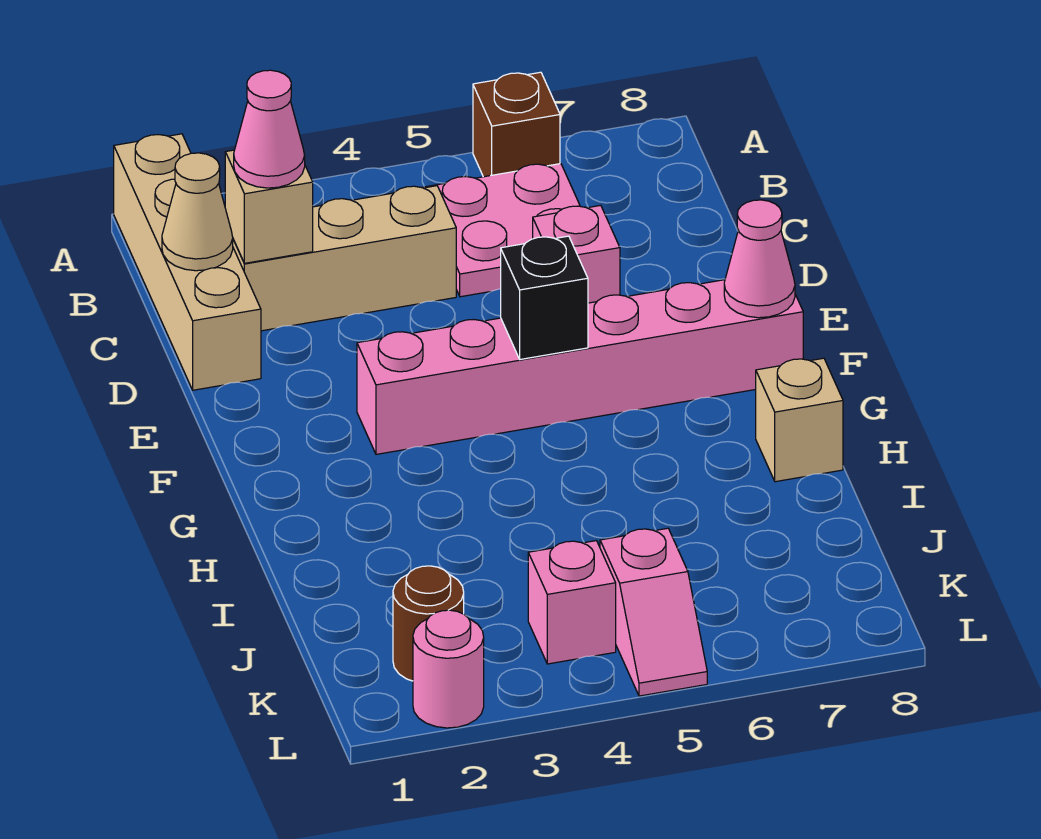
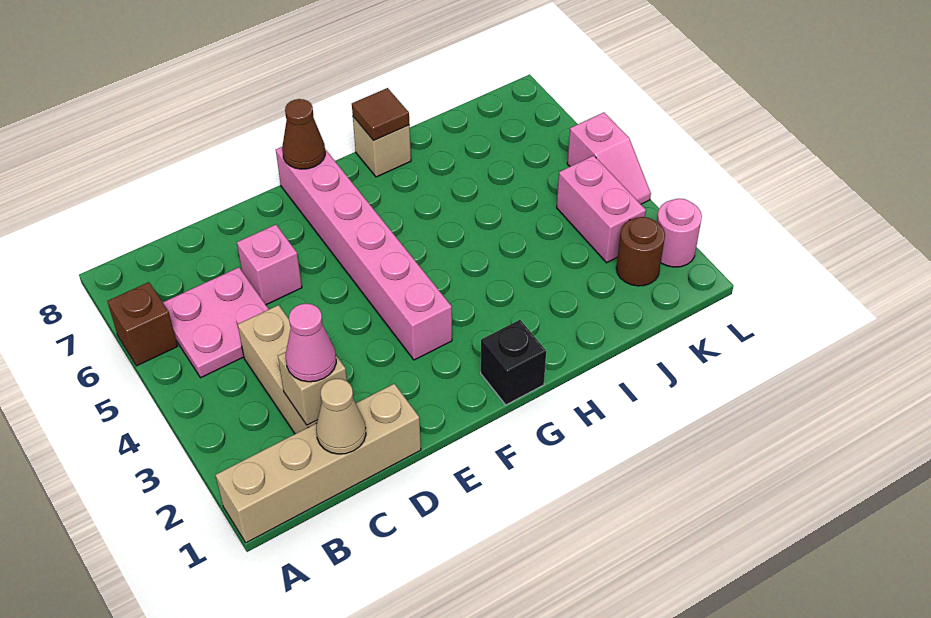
black brick F5 level 2 -> black brick G1 level 1
pink cone F8 level 2 -> brown cone F8 level 2
none -> brown tile H8 level 2
pink brick K4 level 1 -> pink brick K3:K4 level 1
pink slope K5:L5 level 1 top K -> pink slope L4:L5 level 1 top 5

